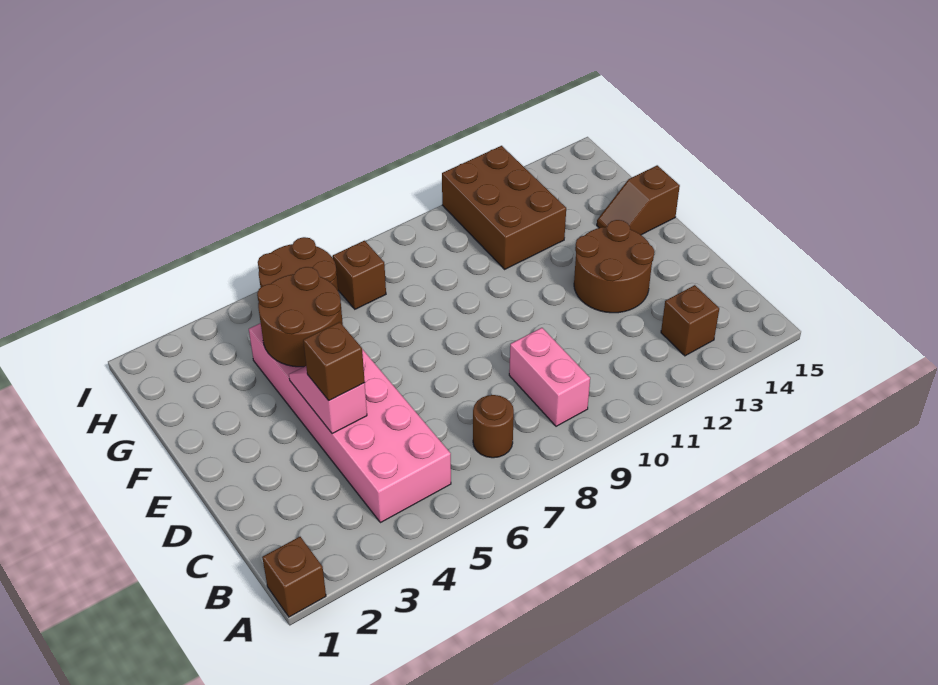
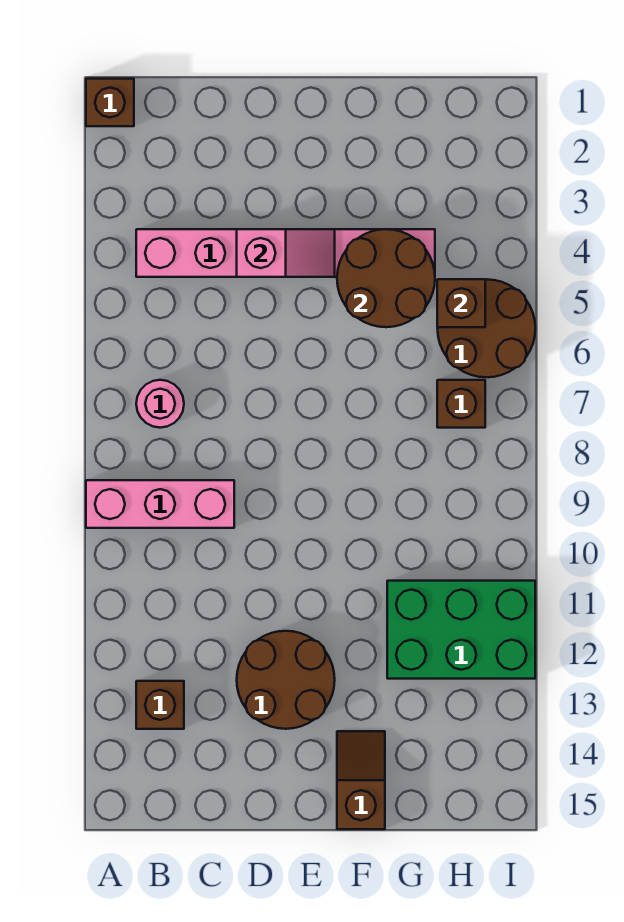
pink brick B4:G5 level 1 -> pink brick B4:G4 level 1
brown round brick B7 level 1 -> pink round brick B7 level 1
pink brick B9:C9 level 1 -> pink brick A9:C9 level 1
brown brick D4 level 3 -> brown brick H5 level 2
brown brick G11:I12 level 1 -> green brick G11:I12 level 1

